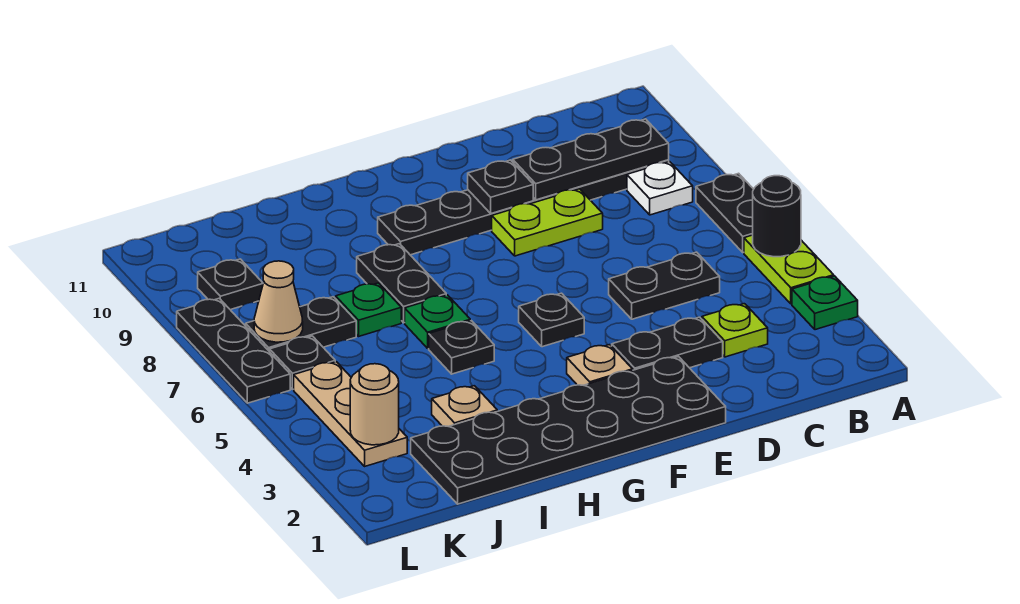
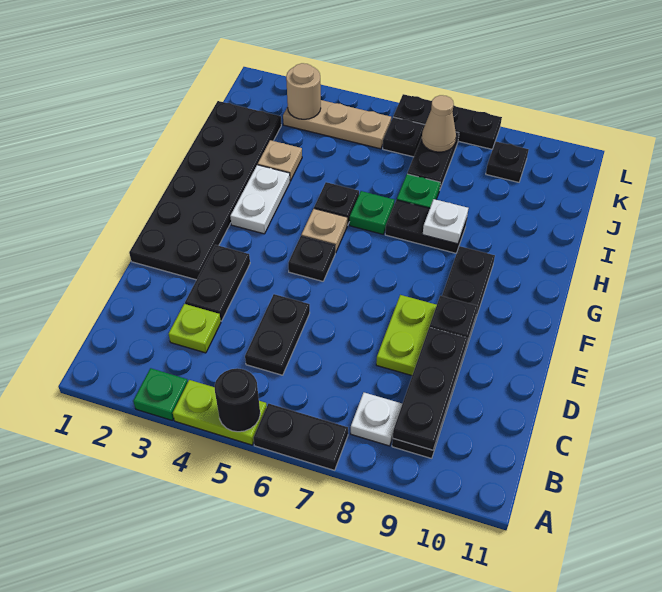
tan plate F3 level 1 -> tan plate G5 level 1
none -> white plate G3:H3 level 1
none -> white plate H8 level 2

